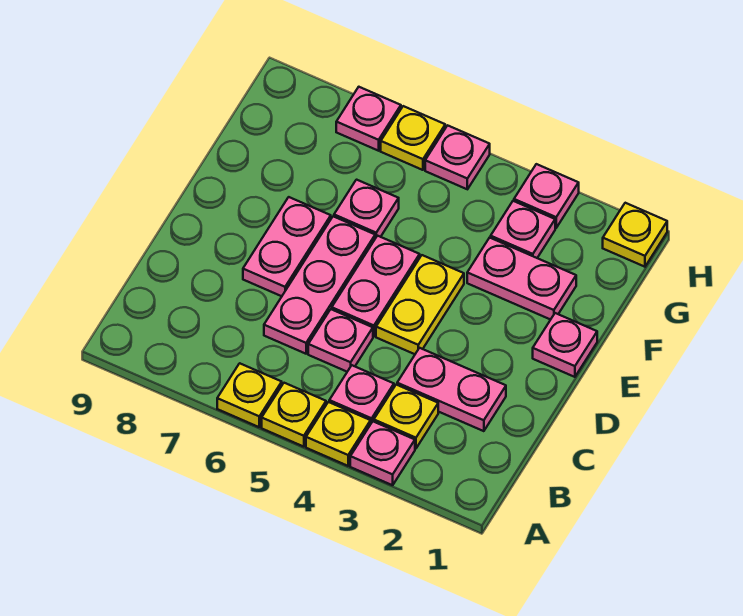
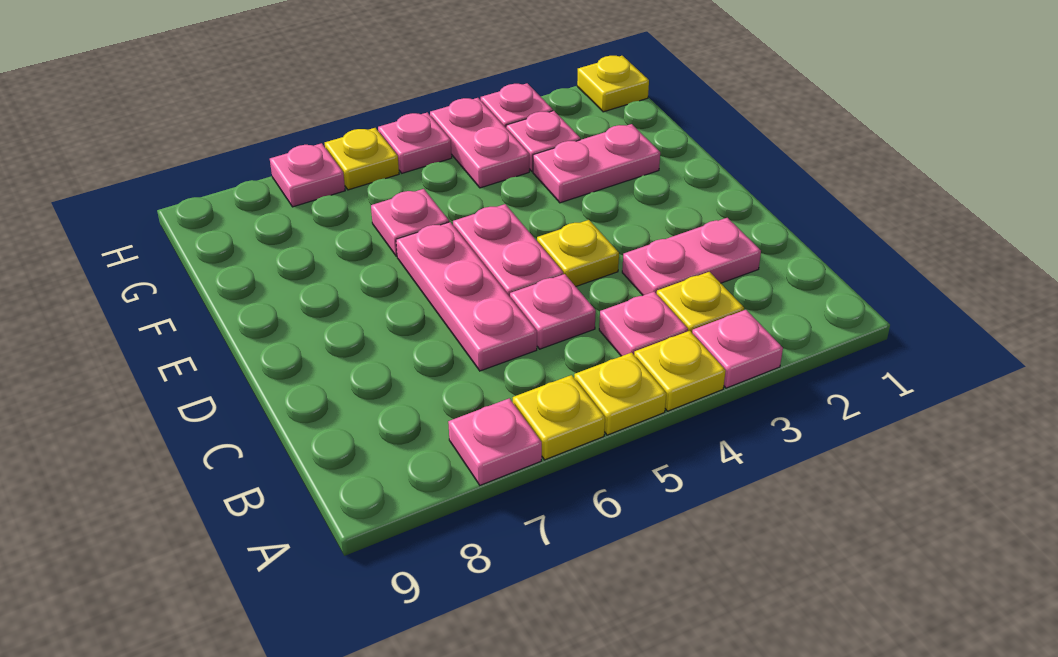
yellow plate D4:E4 level 1 -> yellow plate D4 level 1
pink plate D7:E7 level 1 -> pink plate G4:H4 level 1
pink plate E1 level 1 -> pink plate A7 level 1

